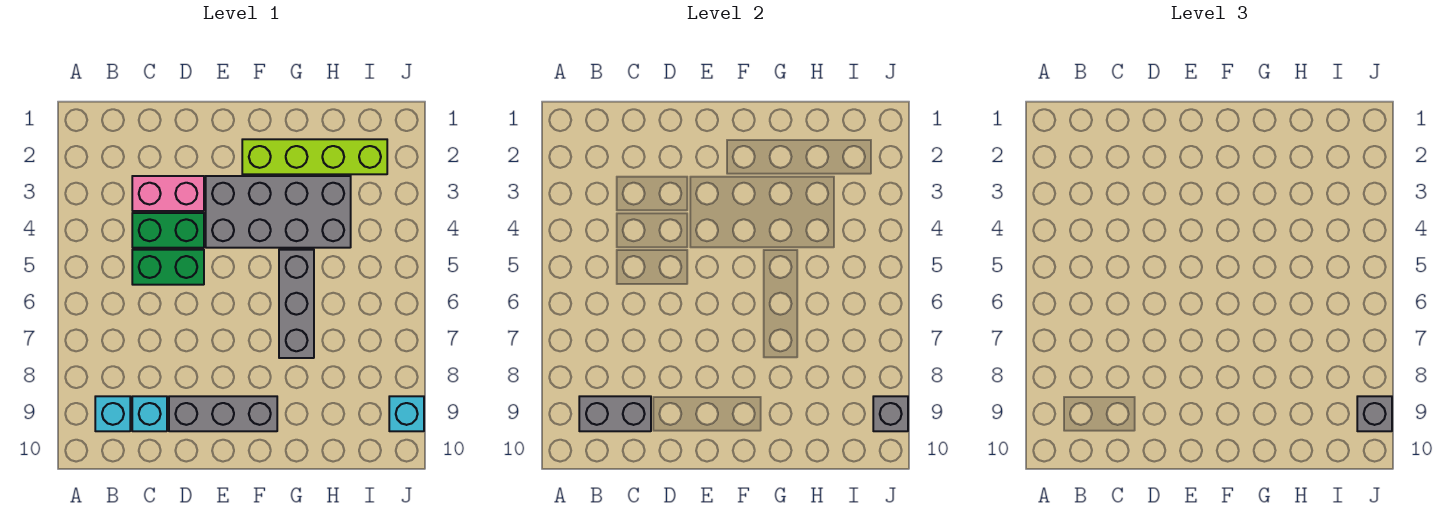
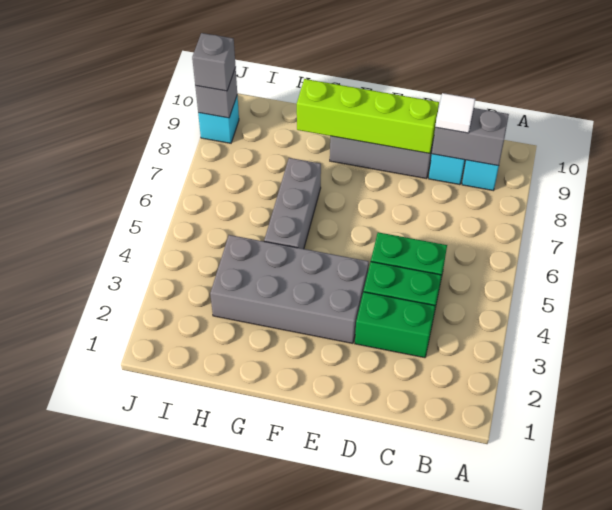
pink brick C3:D3 level 1 -> green brick C3:D3 level 1
none -> white tile C9 level 3
lime brick F2:I2 level 1 -> lime brick D9:G9 level 2

